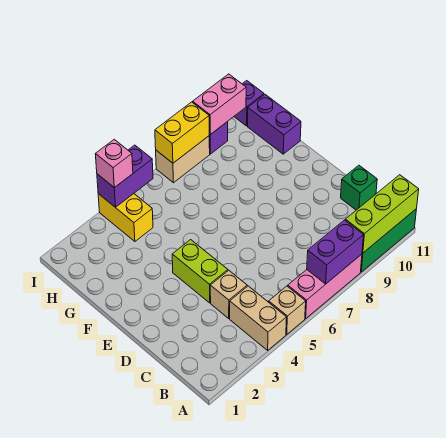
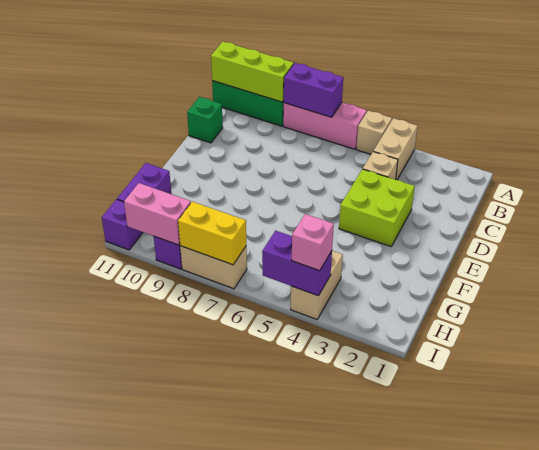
lime brick D4:E4 level 1 -> lime brick D3:E4 level 1
yellow brick H4:I4 level 1 -> tan brick H4:I4 level 1

